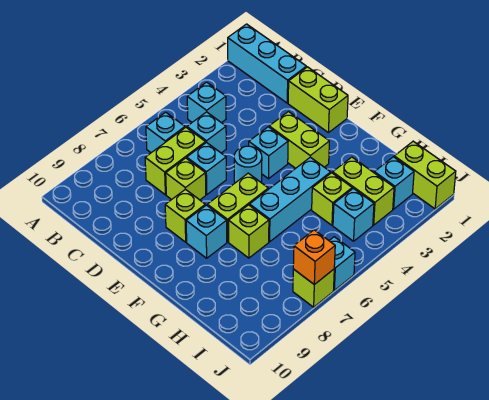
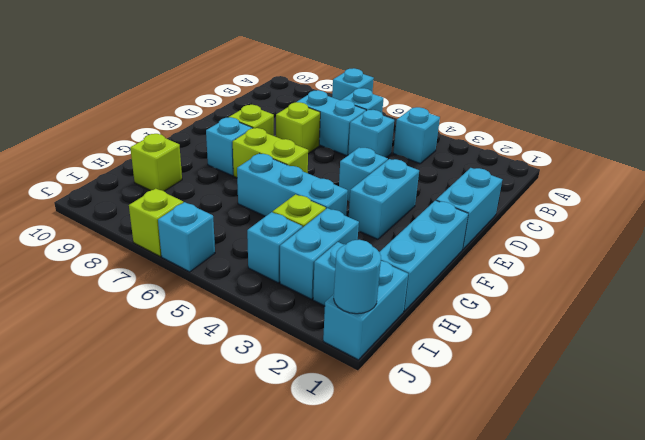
cyan brick A1:C1 level 1 -> cyan brick F1:H1 level 1
lime brick C6:C7 level 1 -> cyan brick C6:C7 level 1
lime brick D1:E1 level 1 -> cyan brick D1:E1 level 1
cyan brick D6 level 1 -> cyan brick A7 level 1
lime brick E3:F3 level 1 -> cyan brick E3:F3 level 1
cyan round brick E5 level 1 -> cyan round brick J1 level 2
lime brick G7 level 1 -> lime brick H9 level 1
lime brick H3:I3 level 1 -> cyan brick H3:I3 level 1
lime brick I1:J1 level 1 -> cyan brick I1:J1 level 1
orange brick J7 level 2 -> none

